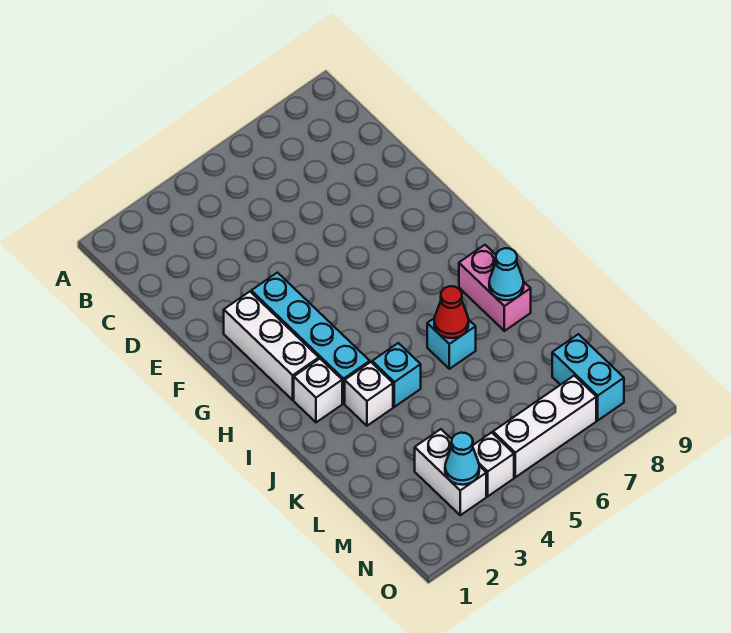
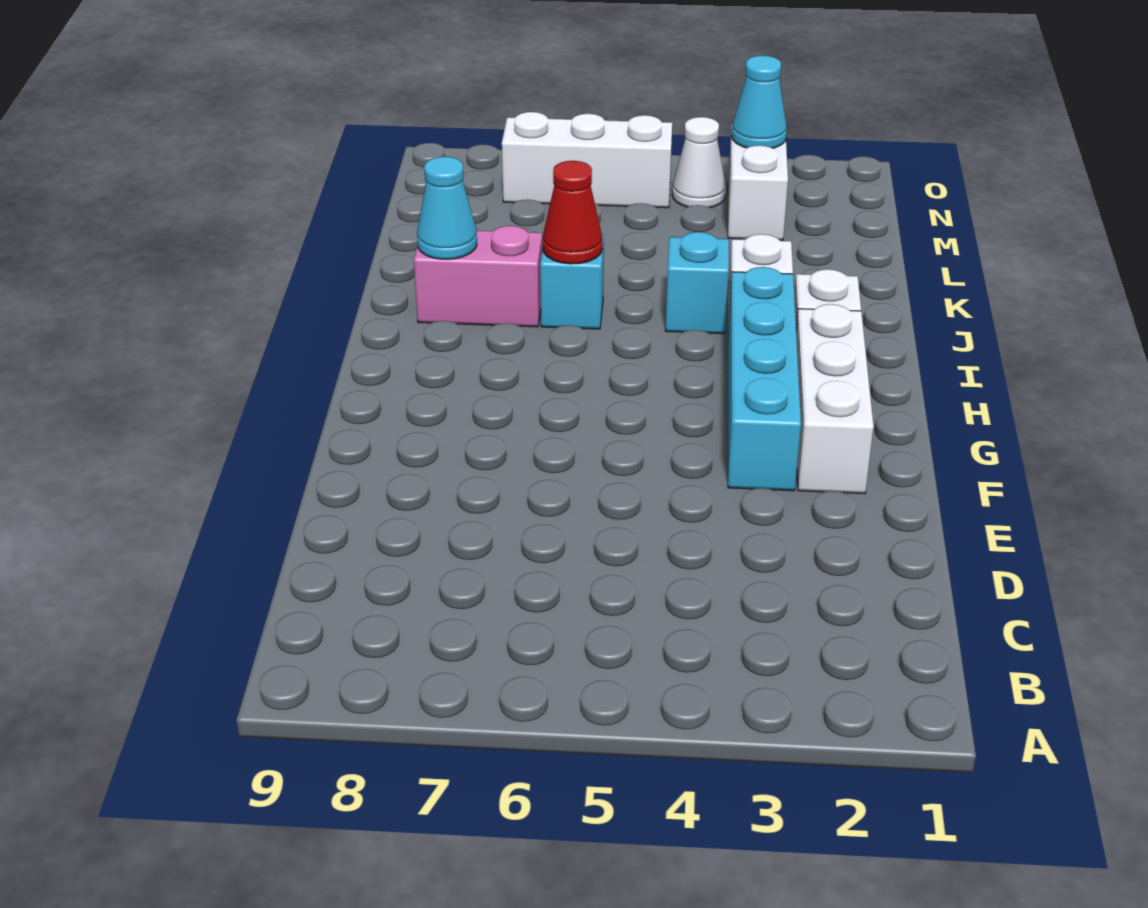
pink brick I8:J8 level 1 -> pink brick J7:J8 level 1
cyan brick M8:N8 level 1 -> none
white brick N4 level 1 -> white cone N4 level 1

